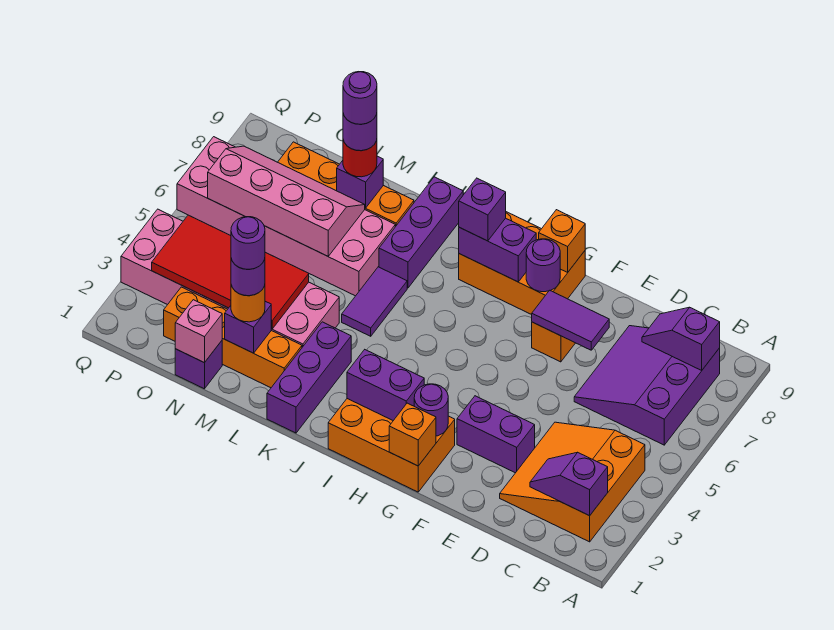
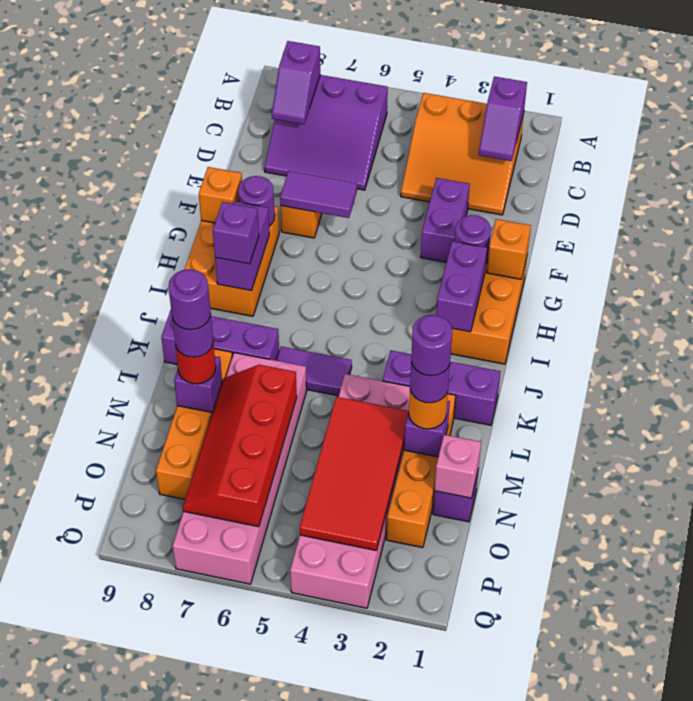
purple tile E7:F7 level 2 -> purple tile F6:F7 level 2
pink slope M6:P7 level 2 top 6 -> red slope M6:P7 level 2 top 6

